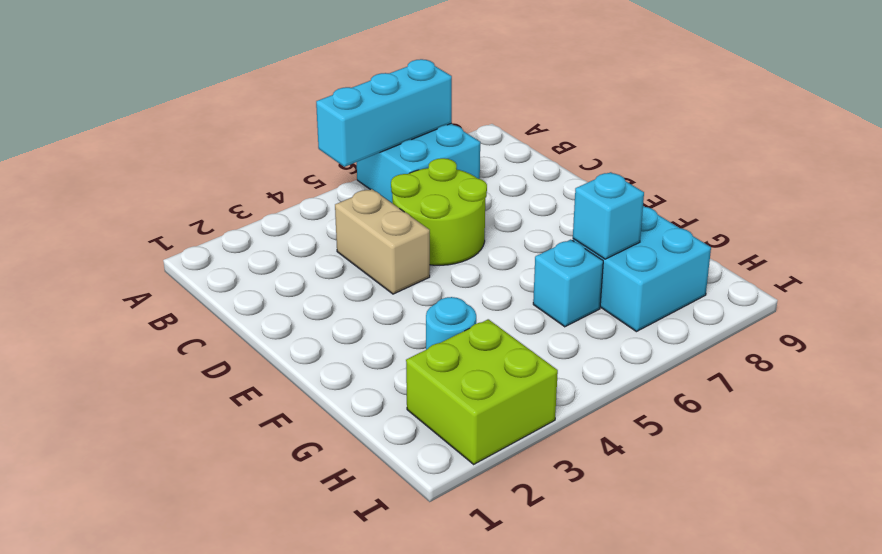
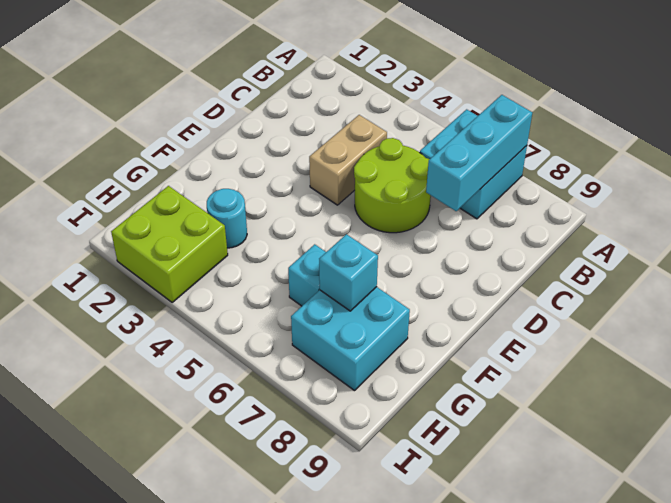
cyan brick A5:A7 level 2 -> cyan brick A7:C7 level 2

